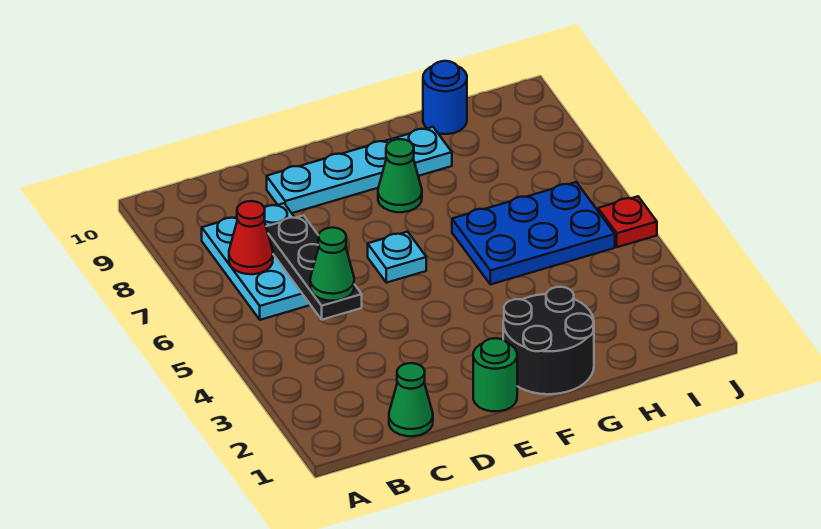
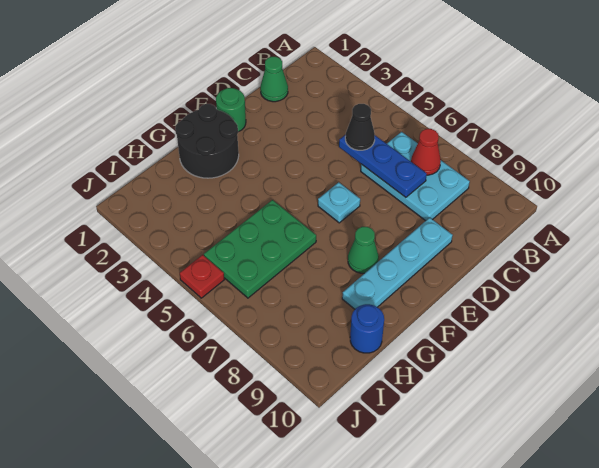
black plate C5:C7 level 2 -> blue plate C5:C7 level 2
green cone C5 level 3 -> black cone C5 level 3
blue plate G5:I6 level 1 -> green plate G5:I6 level 1

